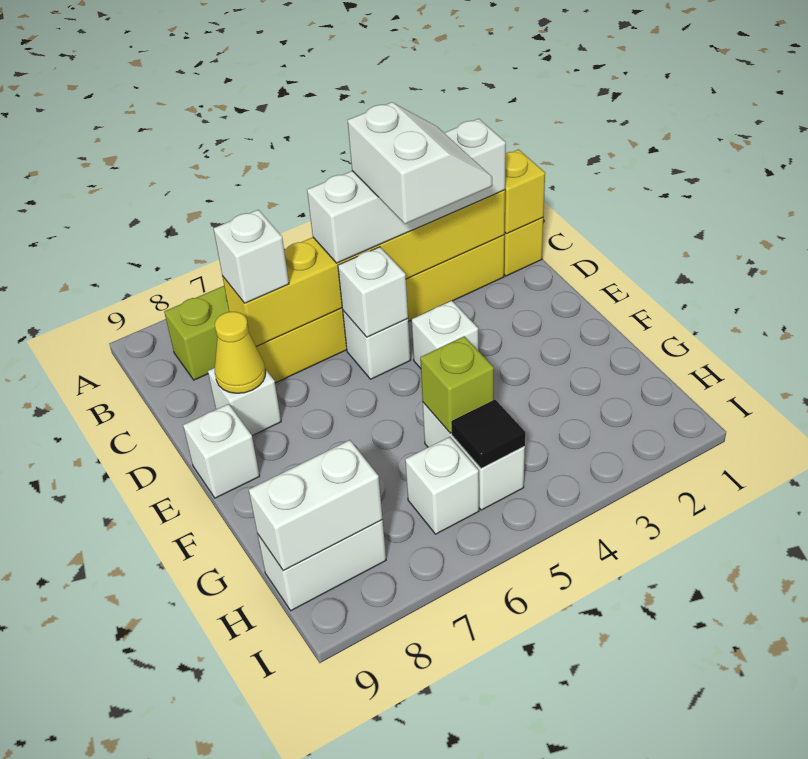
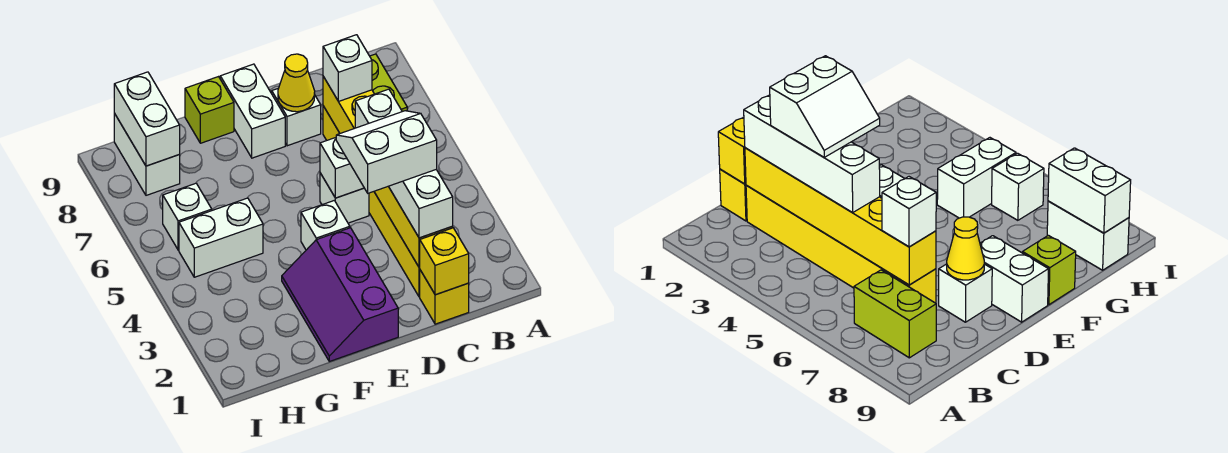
white slope C3:D4 level 4 top 4 -> white slope C3:D4 level 4 top 3
none -> purple slope E1:F3 level 1 top E
white brick E9 level 1 -> white brick E8:E9 level 1
lime brick G5 level 2 -> lime brick F9 level 1
black tile H5 level 2 -> none

